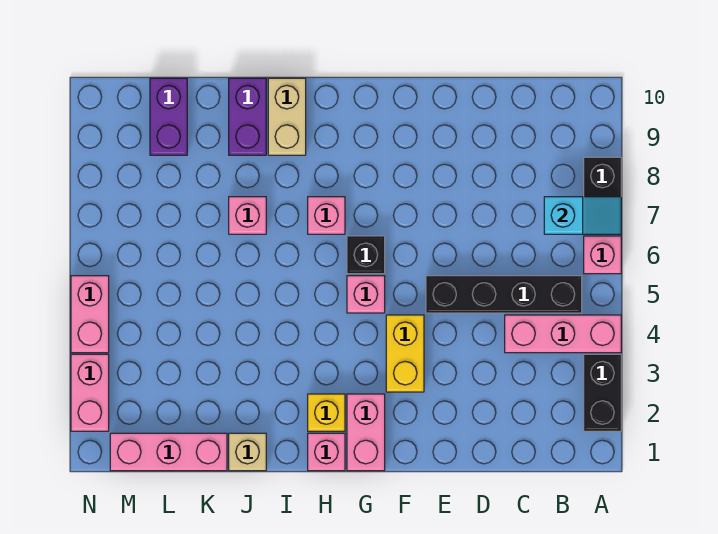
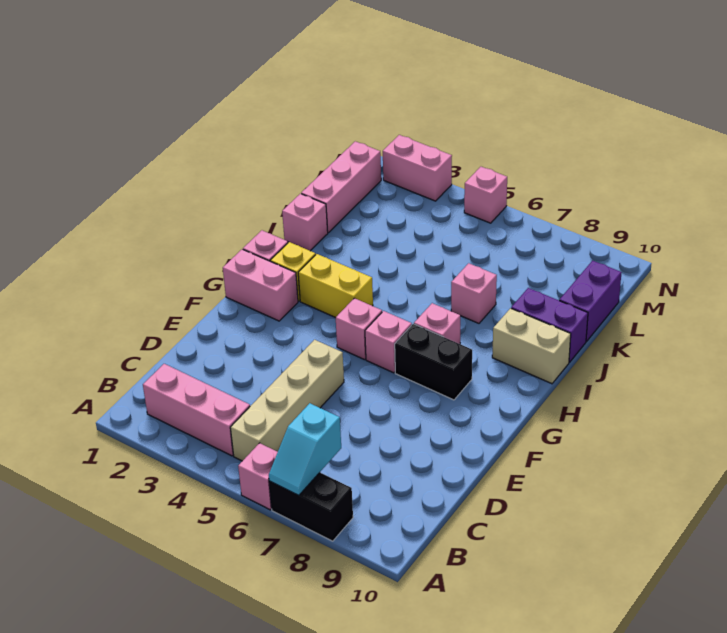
black brick A2:A3 level 1 -> black brick G7:G8 level 1
pink brick A4:C4 level 1 -> pink brick B2:B4 level 1
black brick B5:E5 level 1 -> tan brick B5:E5 level 1
yellow brick F3:F4 level 1 -> yellow brick H3:H4 level 1
black brick G6 level 1 -> pink brick G6 level 1
tan brick J1 level 1 -> pink brick J1 level 1
purple brick L9:L10 level 1 -> purple brick K10:L10 level 1
pink brick N4:N5 level 1 -> pink brick N5 level 1

